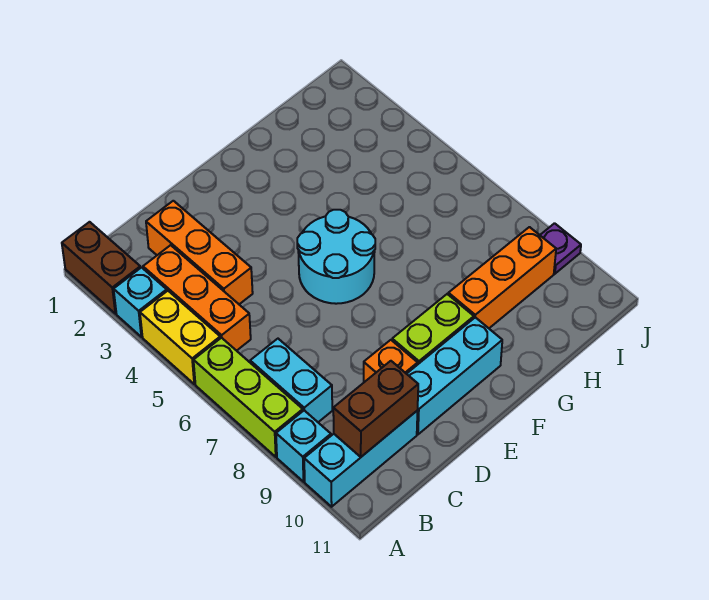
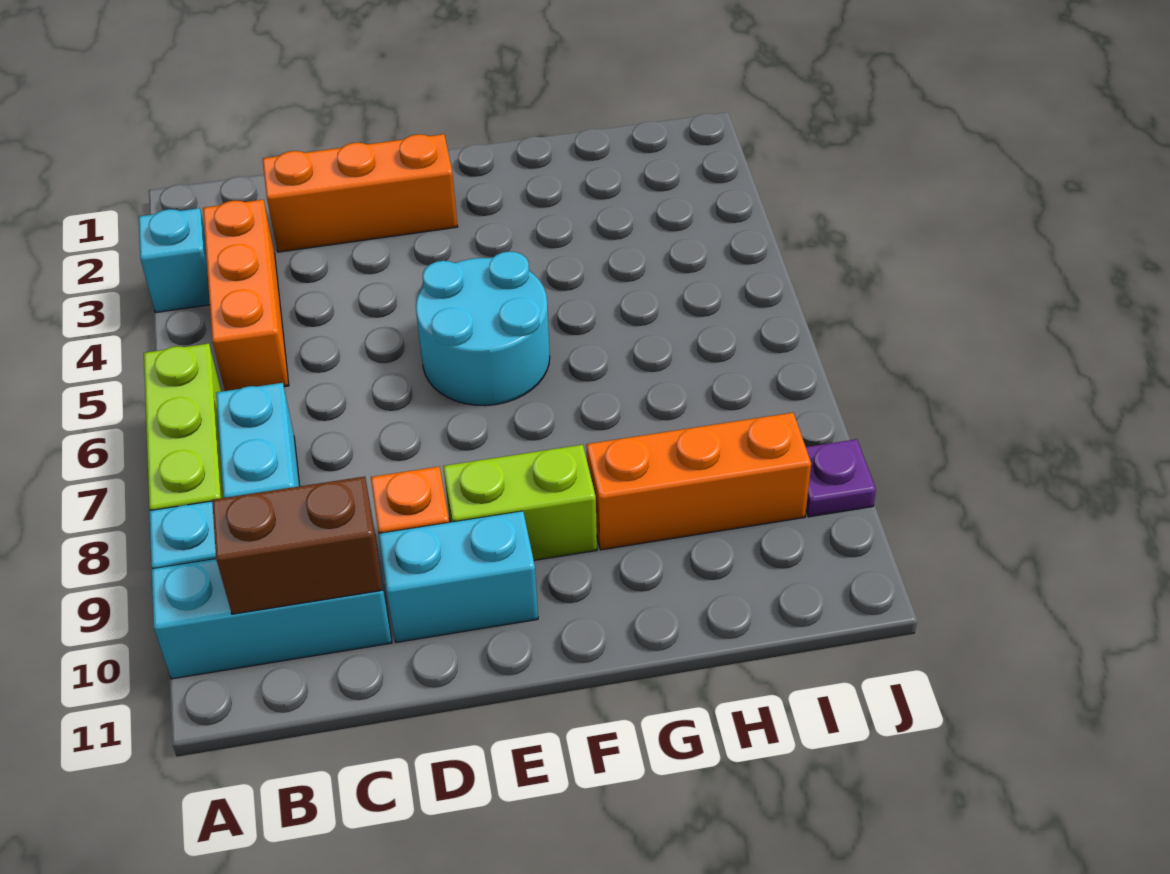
brown brick A1:A2 level 1 -> none
yellow brick A4:A5 level 1 -> none
orange brick C2:C4 level 1 -> orange brick C2:E2 level 1
cyan brick D10:F10 level 1 -> cyan brick D10:E10 level 1

